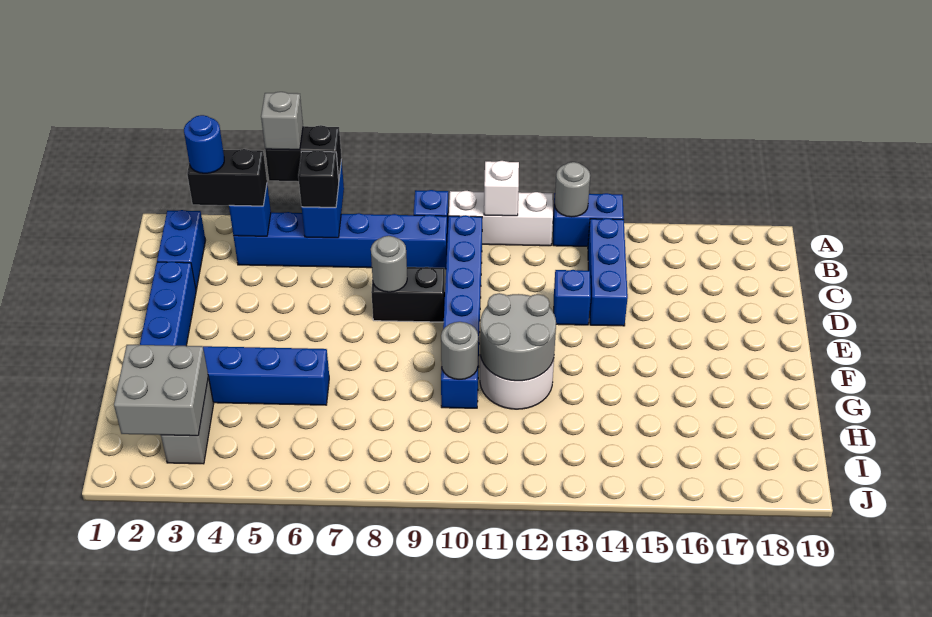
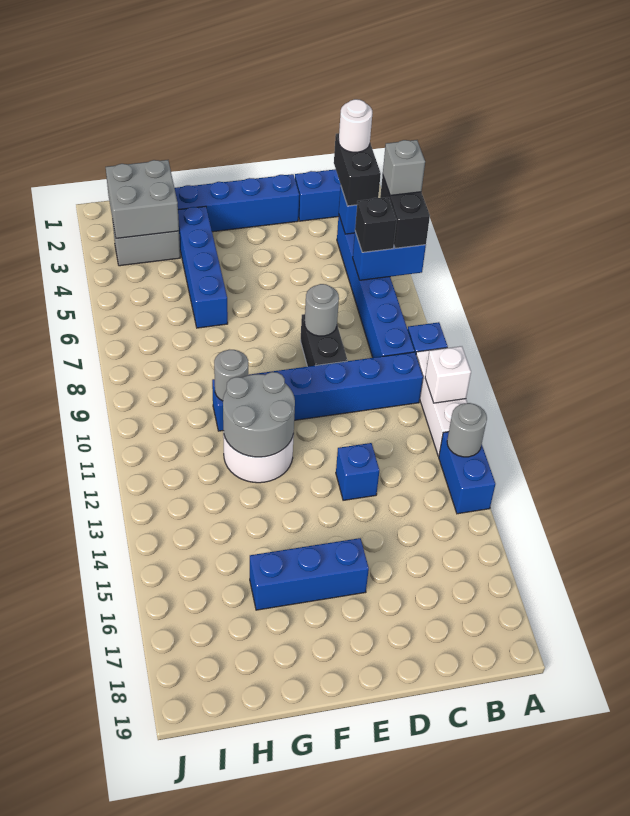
blue round brick B3 level 4 -> white round brick B3 level 4
blue brick B14:D14 level 1 -> blue brick E16:G16 level 1

